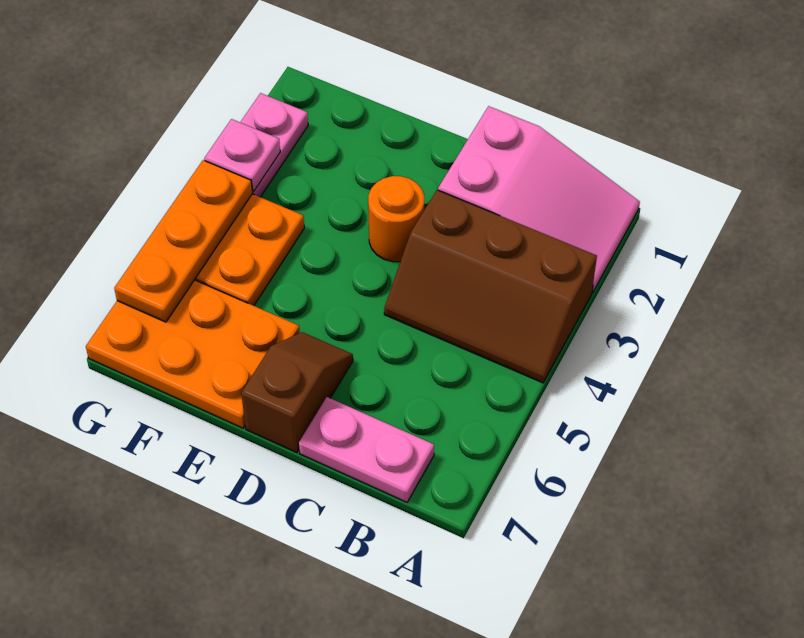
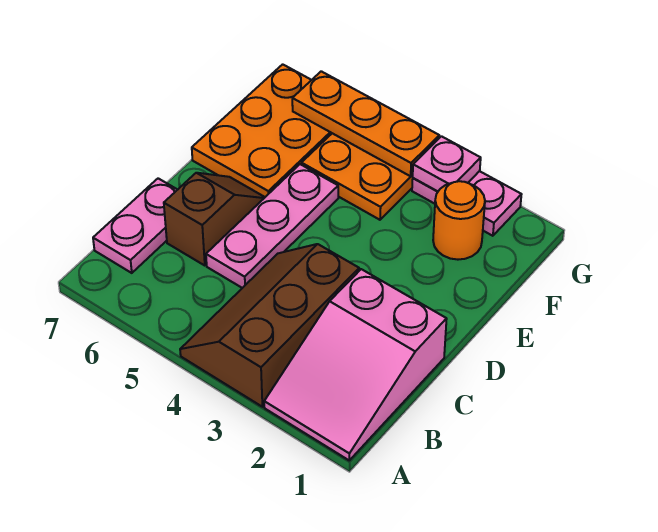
none -> pink plate C5:E5 level 1
orange round brick D3 level 1 -> orange round brick F2 level 1
brown slope D6:D7 level 1 top 7 -> brown slope C6:D6 level 1 top C

